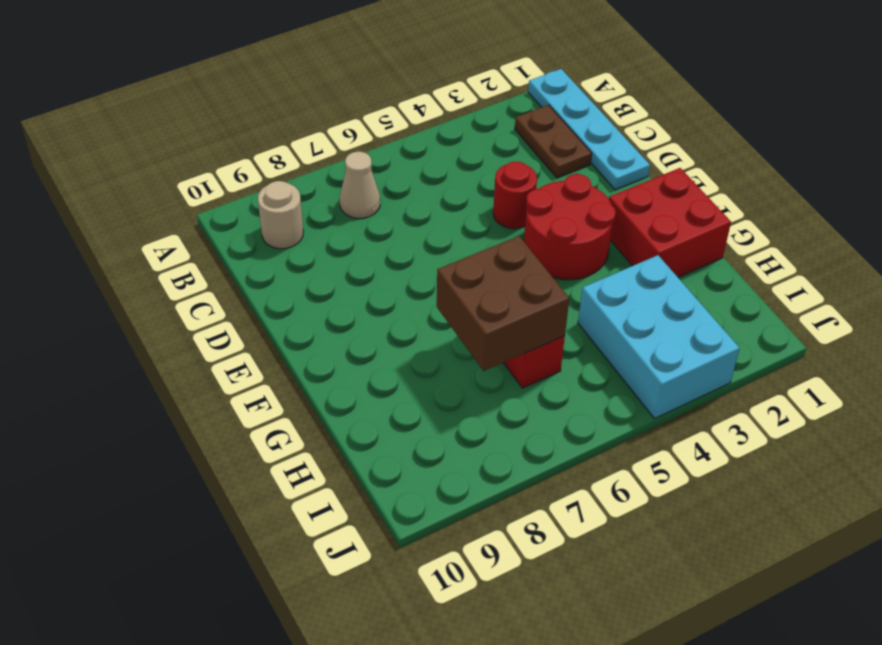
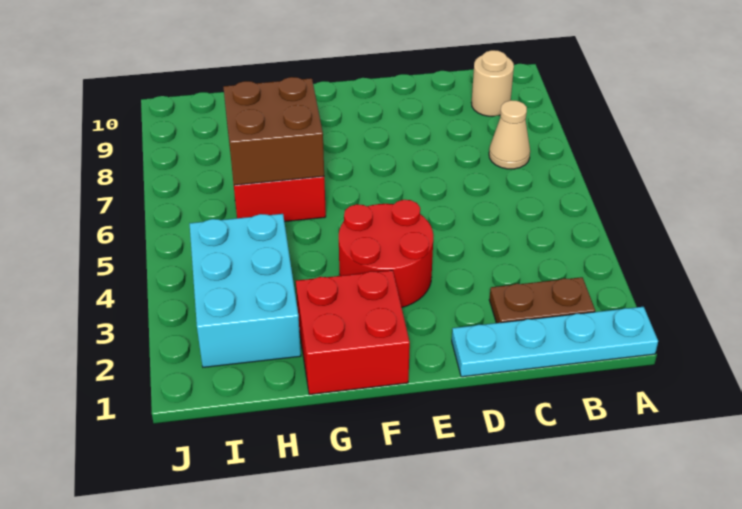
red round brick D4 level 1 -> none
cyan brick H3:J4 level 1 -> cyan brick H2:I4 level 1

